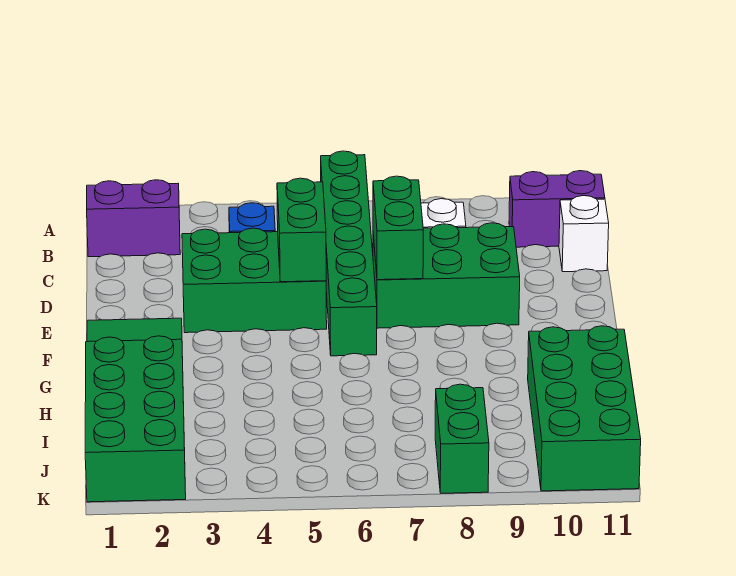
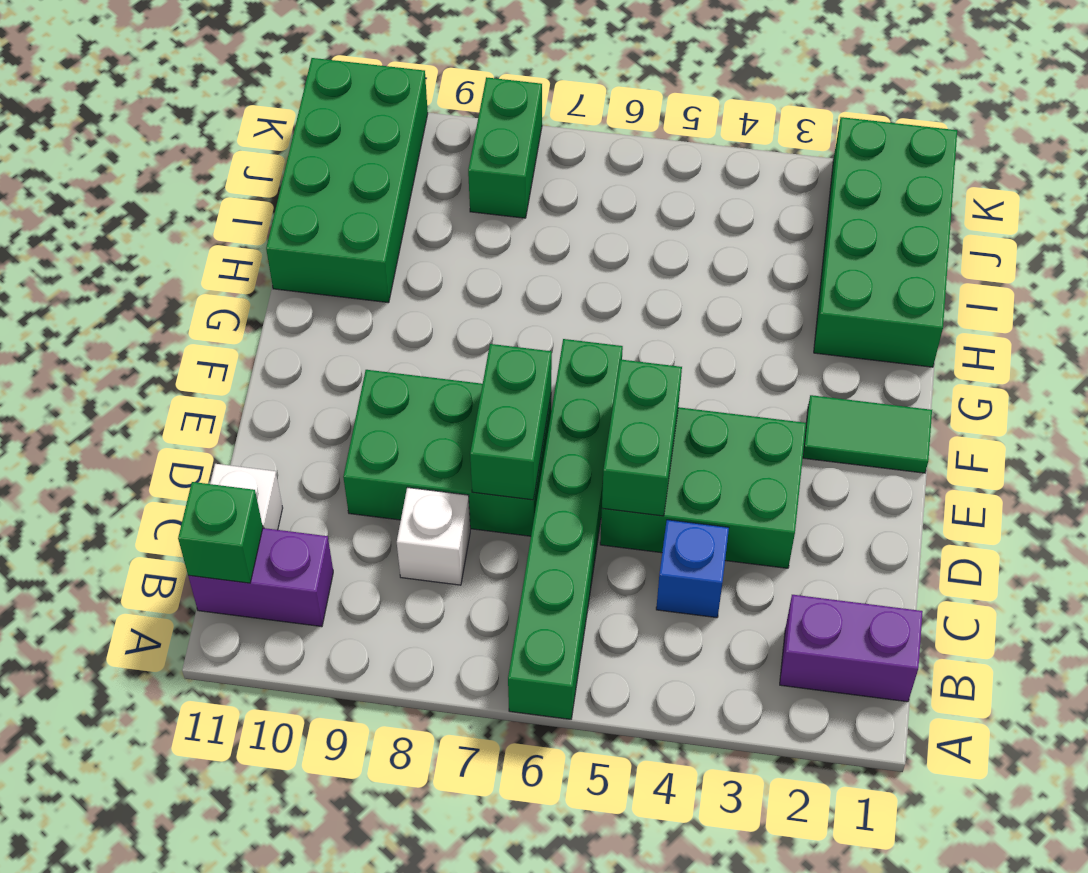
none -> green brick B11 level 2

